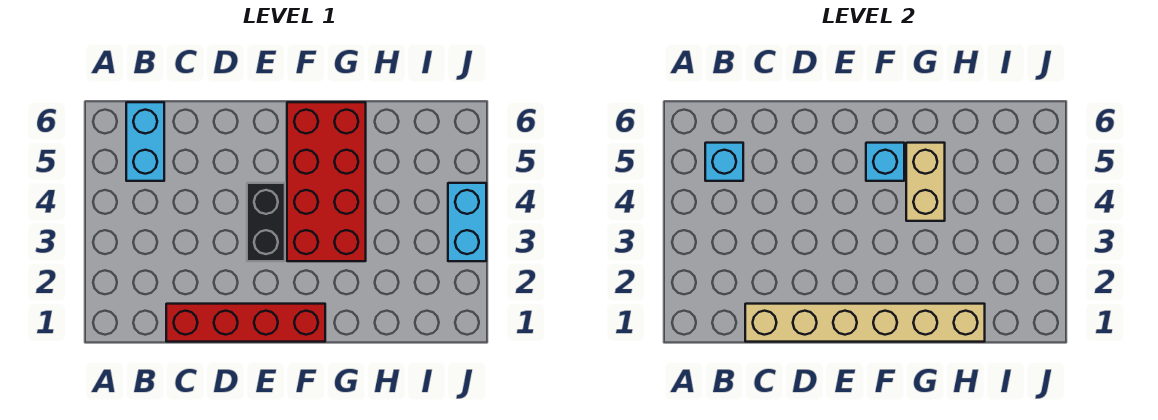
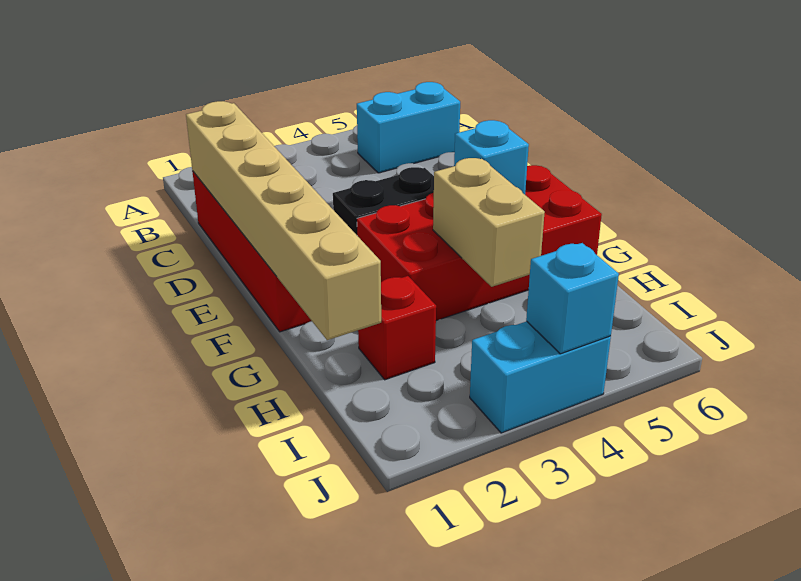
cyan brick B5 level 2 -> cyan brick J4 level 2
tan brick G4:G5 level 2 -> tan brick G4:H4 level 2
none -> red brick H2 level 1

